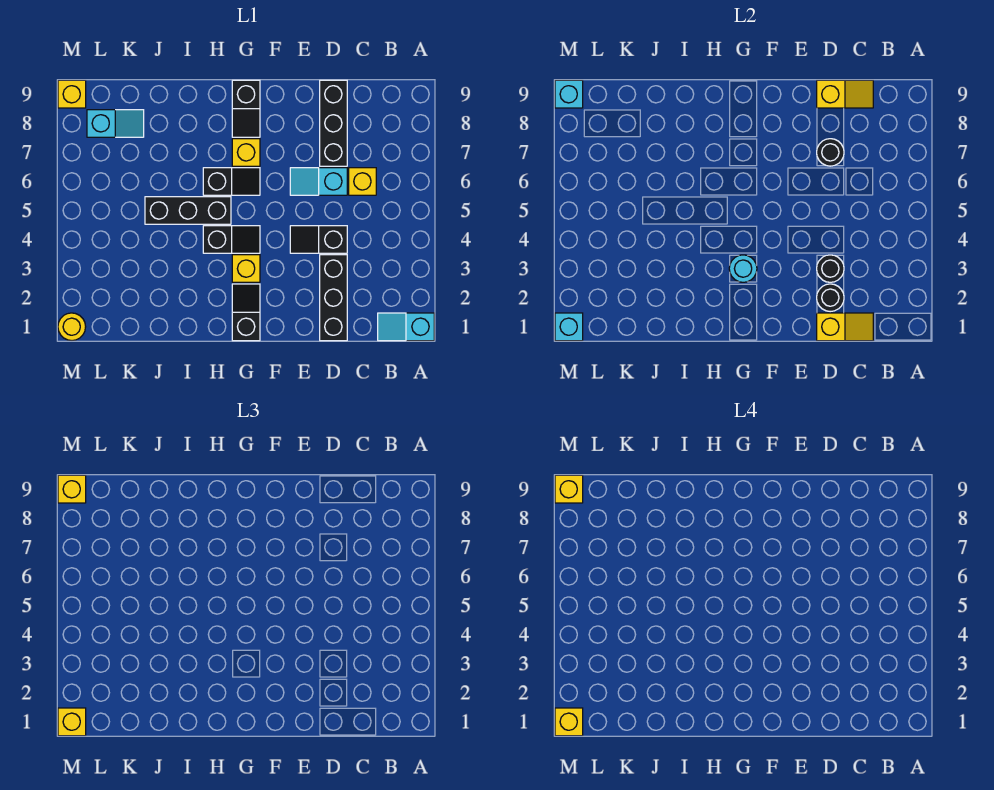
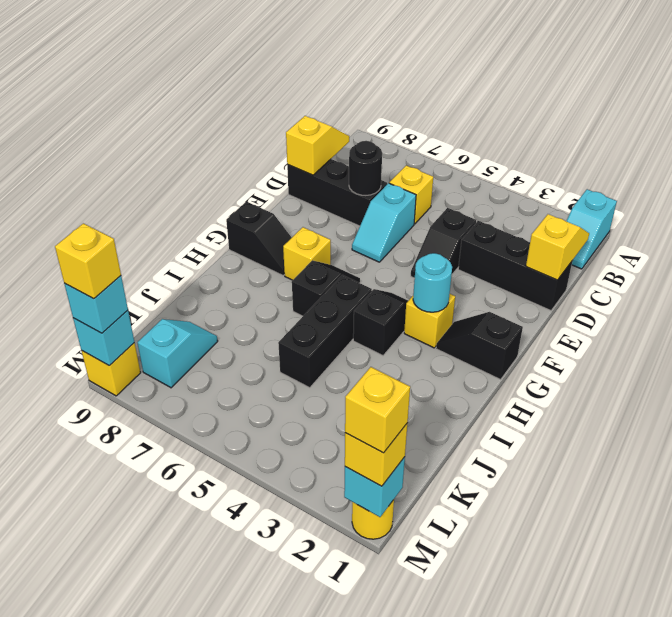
black round brick D2 level 2 -> none
black round brick D3 level 2 -> none
yellow brick M9 level 3 -> cyan brick M9 level 3

